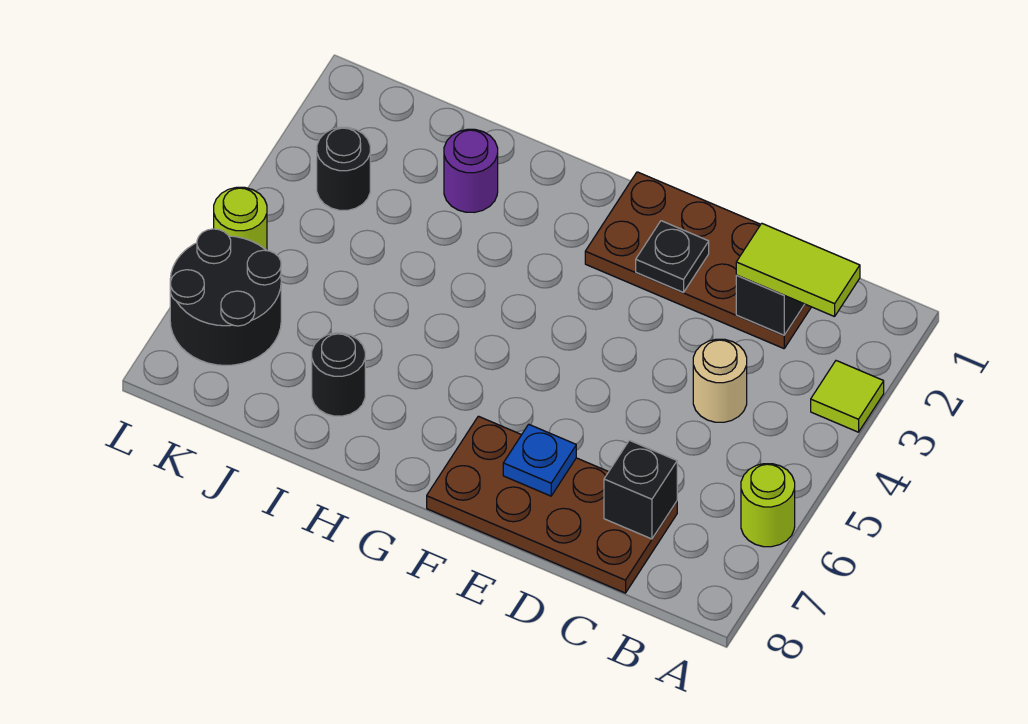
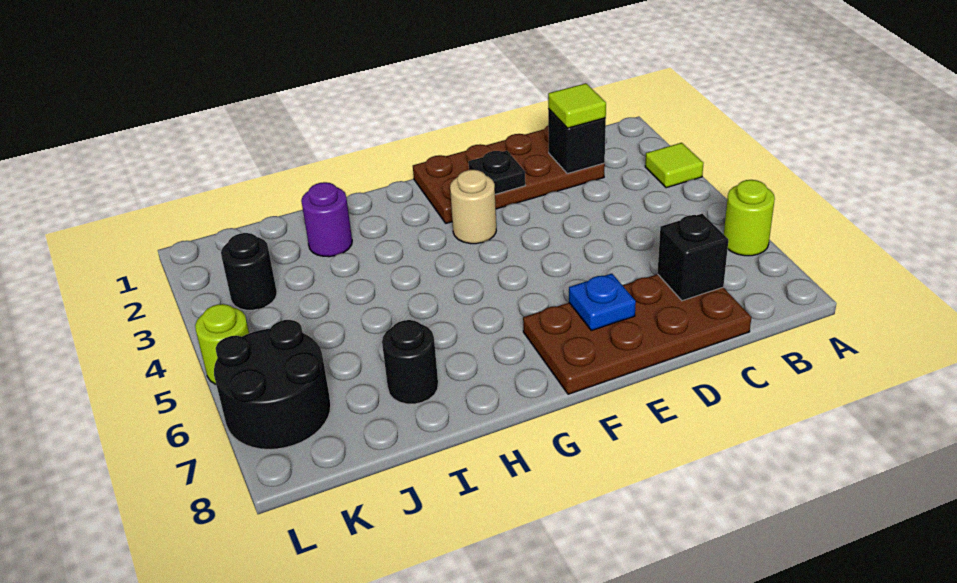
lime tile B2:C2 level 3 -> lime tile C2 level 3
tan round brick C4 level 1 -> tan round brick F3 level 1

